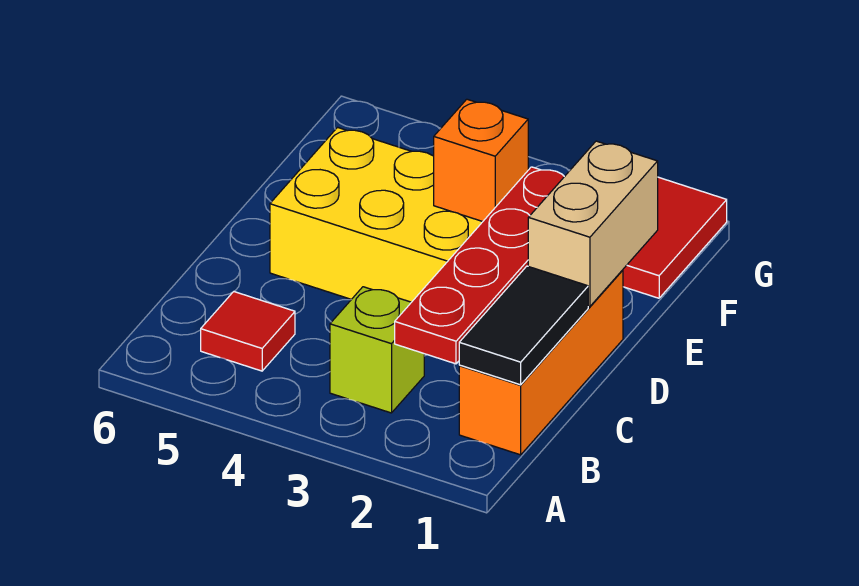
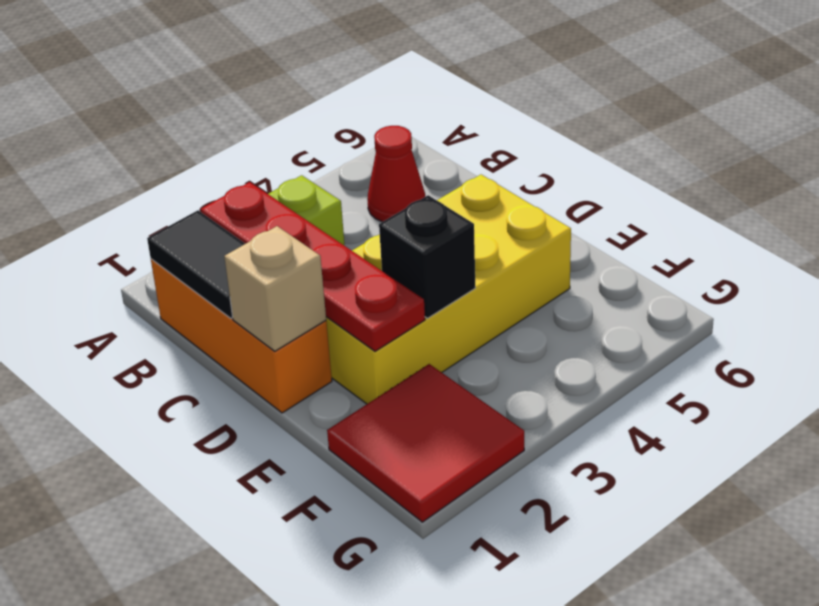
red tile B5 level 1 -> red cone B5 level 1
tan brick D1:E1 level 2 -> tan brick D1 level 2
orange brick E3 level 2 -> black brick E3 level 2

